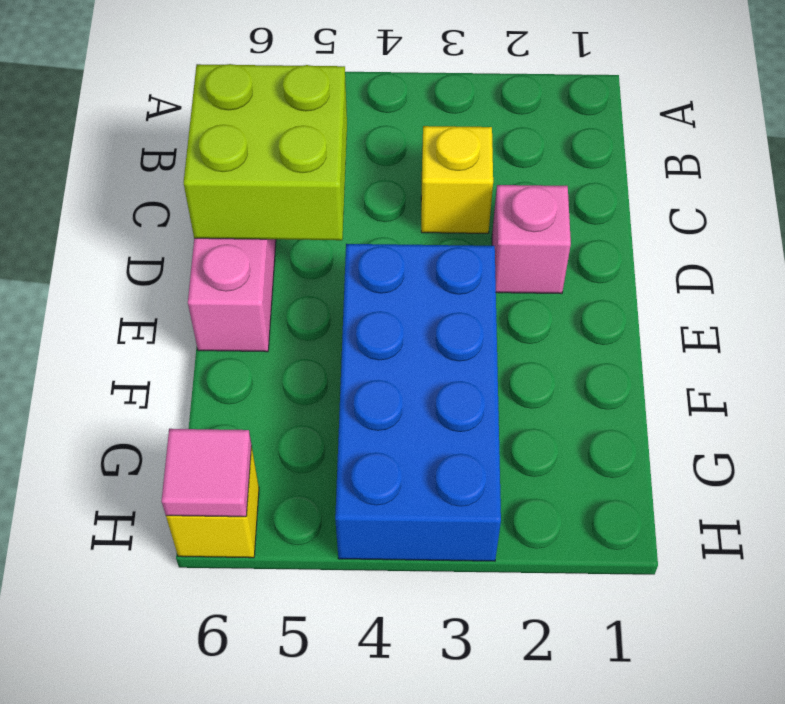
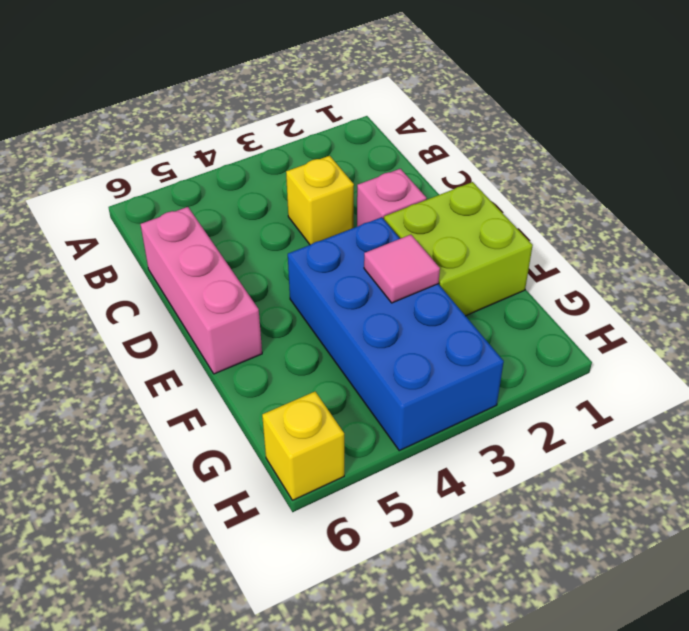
lime brick C5:D6 level 2 -> lime brick E1:F2 level 1
pink tile H6 level 2 -> pink tile F3 level 2

